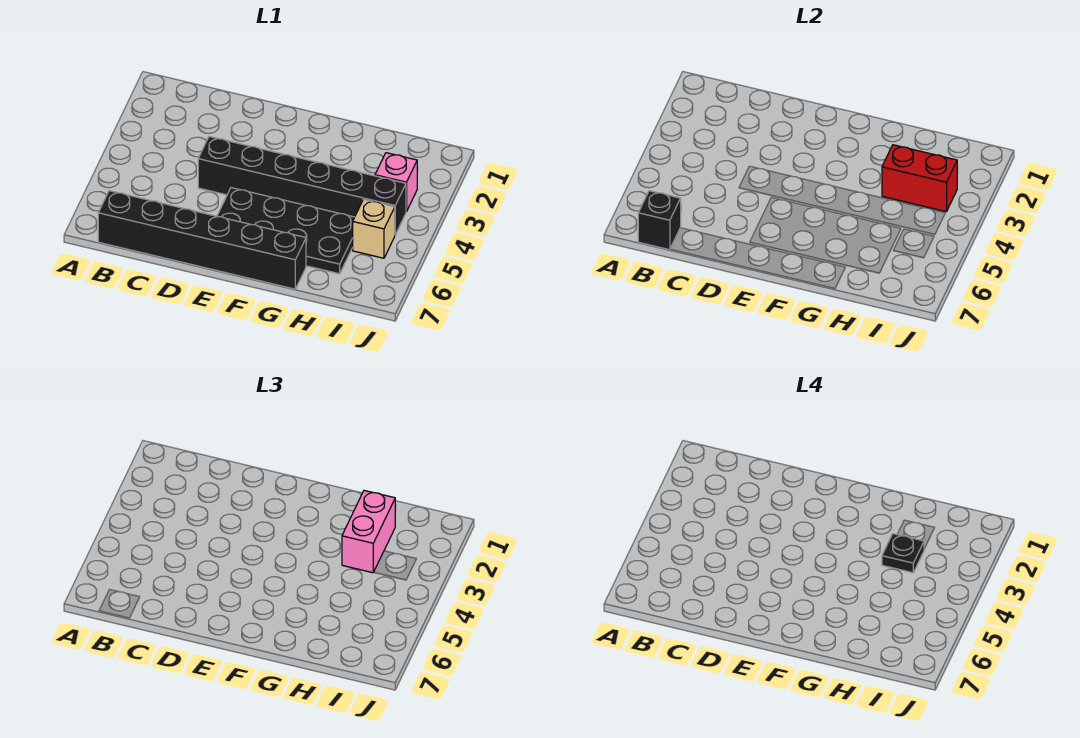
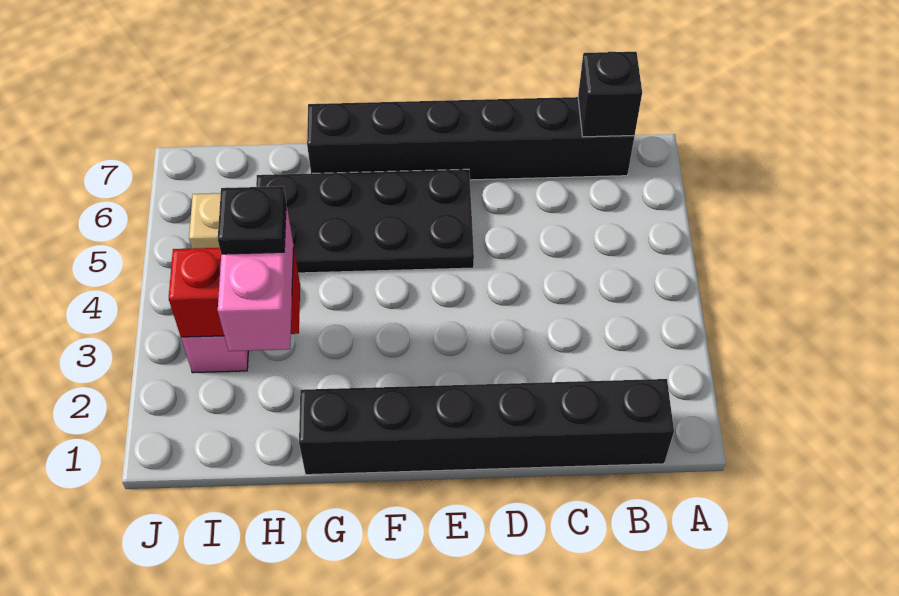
black brick D4:I4 level 1 -> black brick B1:G1 level 1

